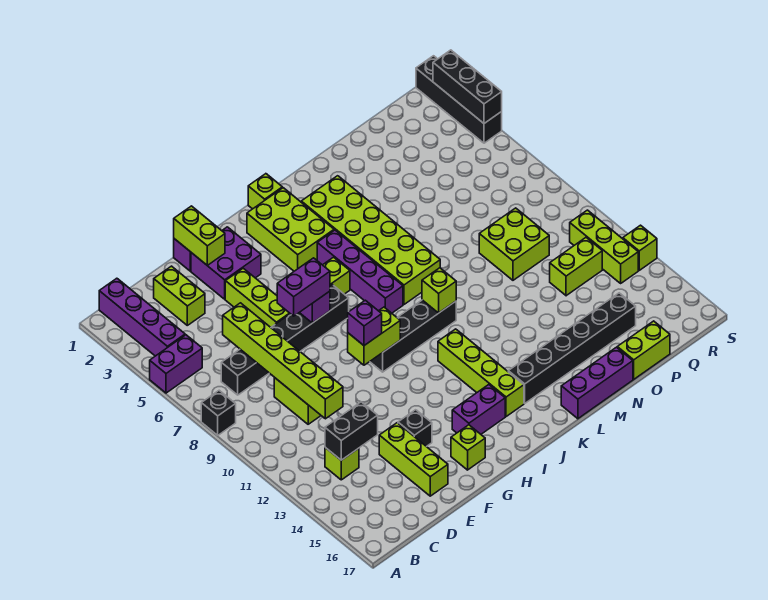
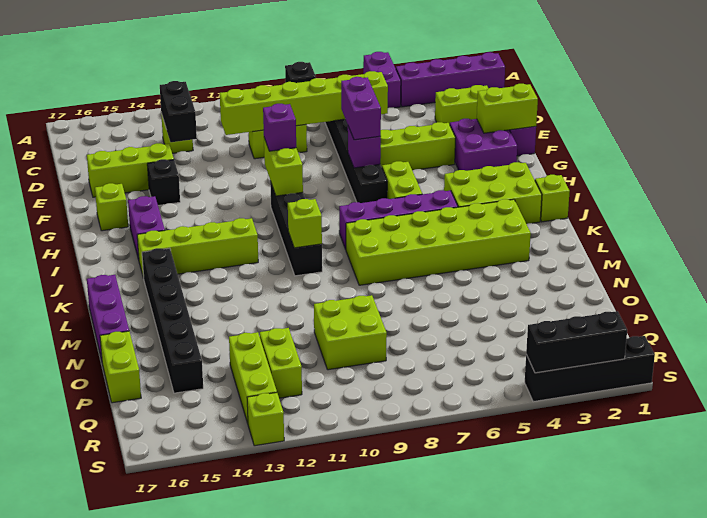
lime brick R11:R13 level 1 -> lime brick P13:R13 level 1

